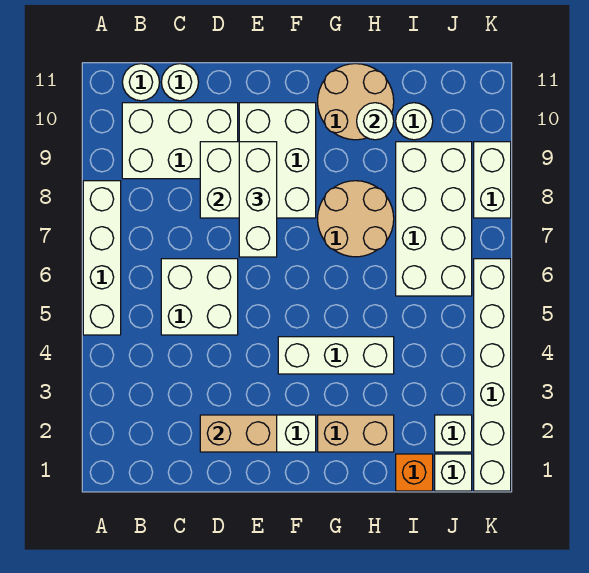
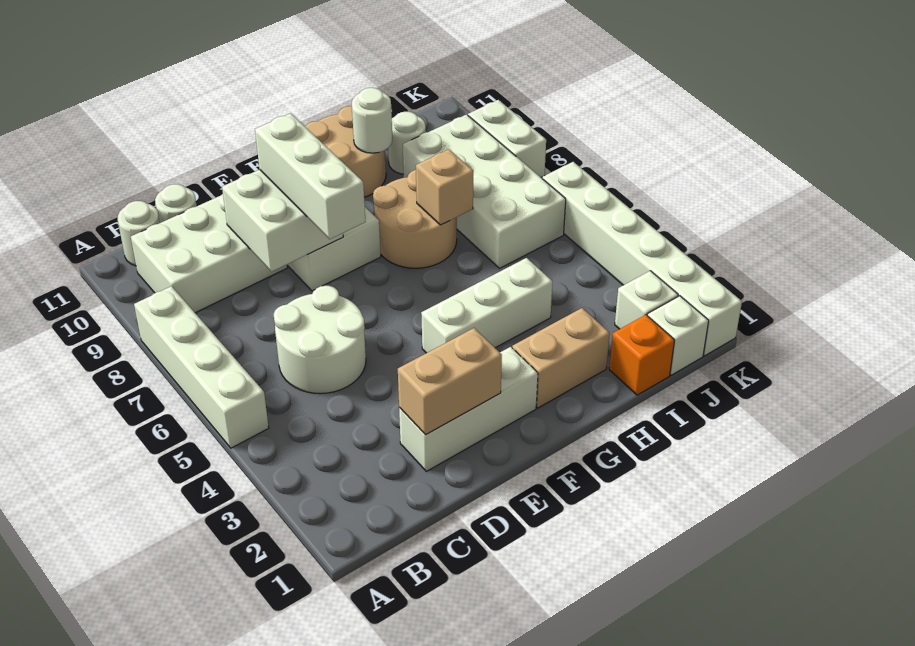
white brick C5:D6 level 1 -> white round brick C5:D6 level 1
none -> tan brick H7 level 2

